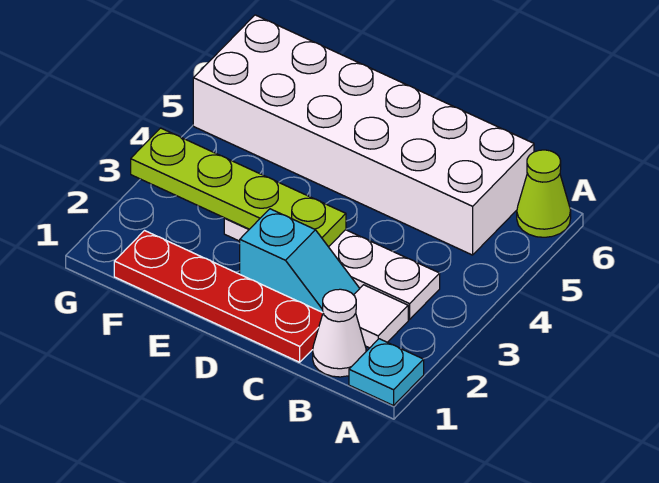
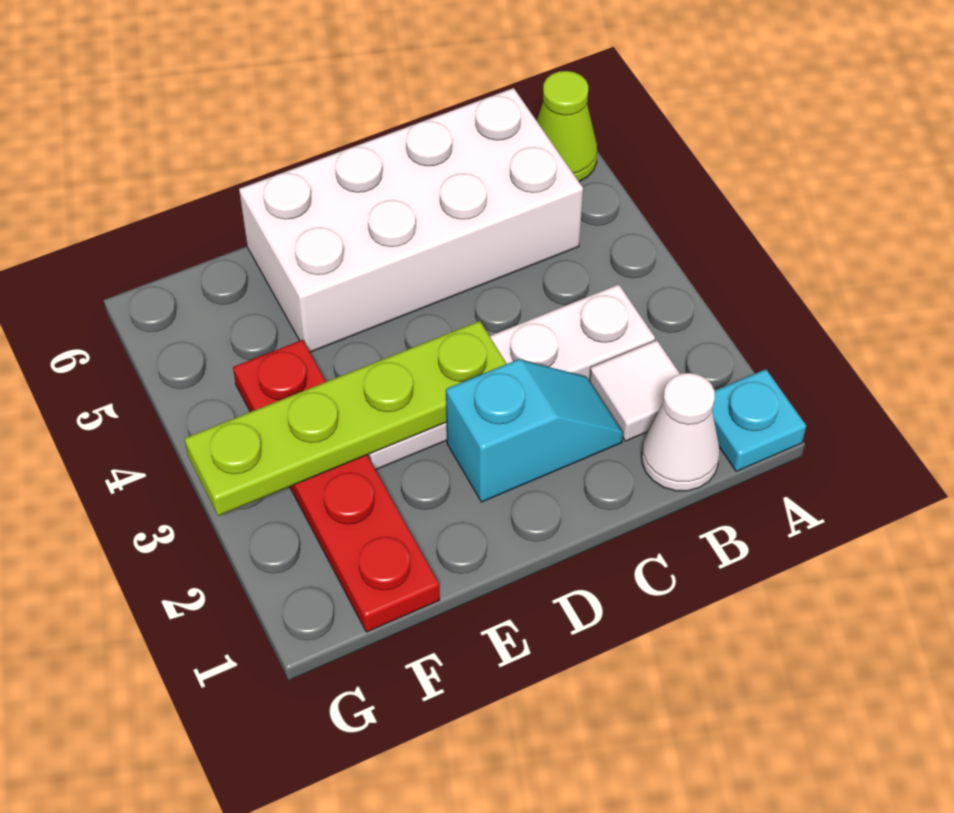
white brick B5:G6 level 1 -> white brick B5:E6 level 1
red plate C1:F1 level 1 -> red plate F1:F4 level 1

